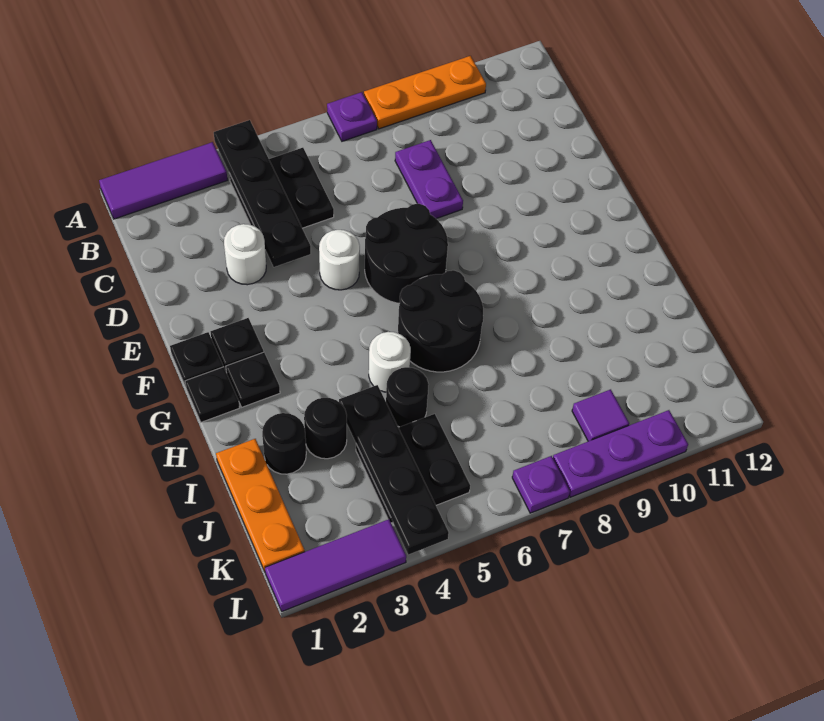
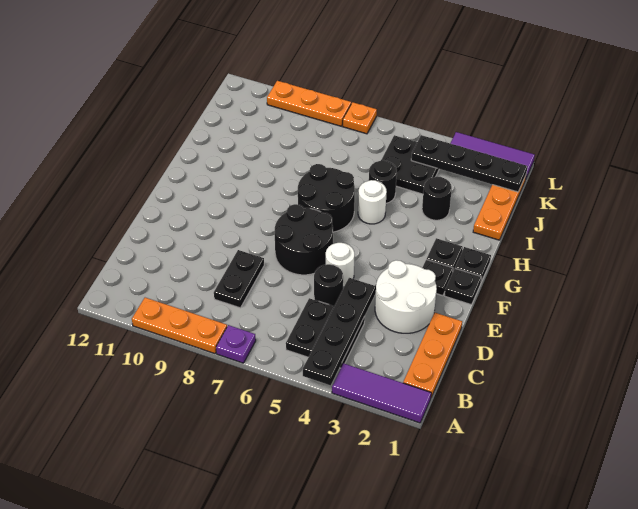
none -> orange plate B1:D1 level 1
purple plate C8:D8 level 1 -> black plate C8:D8 level 1
white round brick D3 level 1 -> white round brick D2:E3 level 1
black round brick I2 level 1 -> black round brick D5 level 1
black plate I4:L4 level 2 -> black plate K1:K4 level 2
purple tile K9 level 1 -> none
purple plate L7 level 1 -> orange plate L7 level 1
purple plate L8:L10 level 1 -> orange plate L8:L10 level 1

